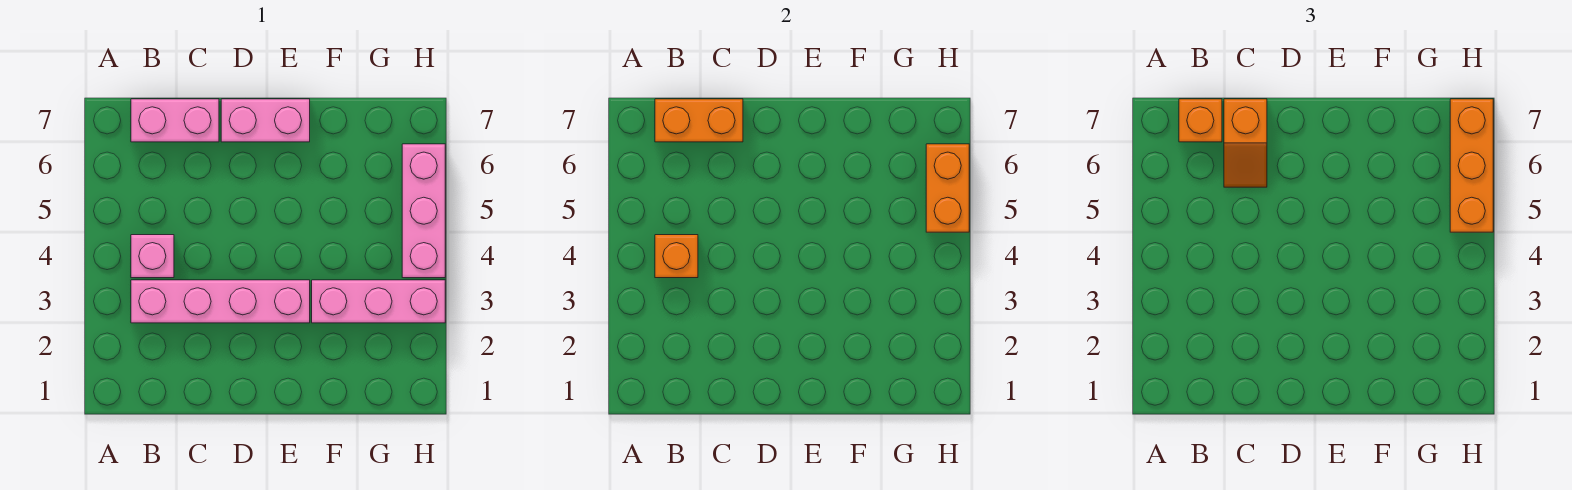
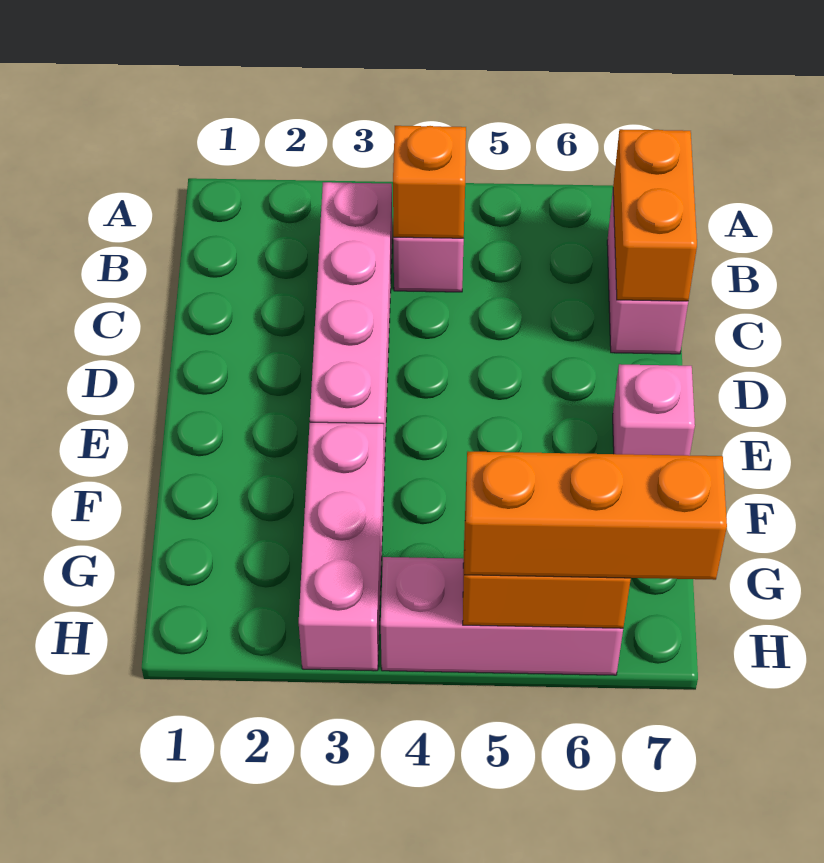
orange brick B7 level 3 -> none
orange slope C6:C7 level 3 top 7 -> none
pink brick D7:E7 level 1 -> pink brick E7 level 1

